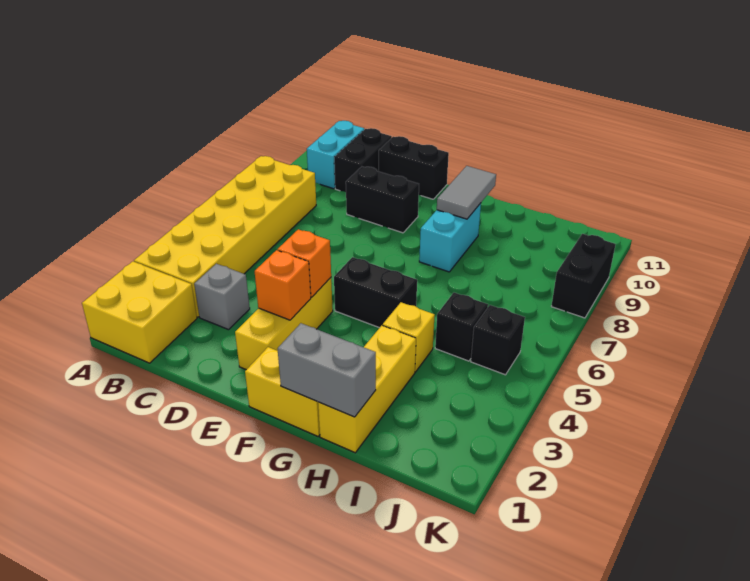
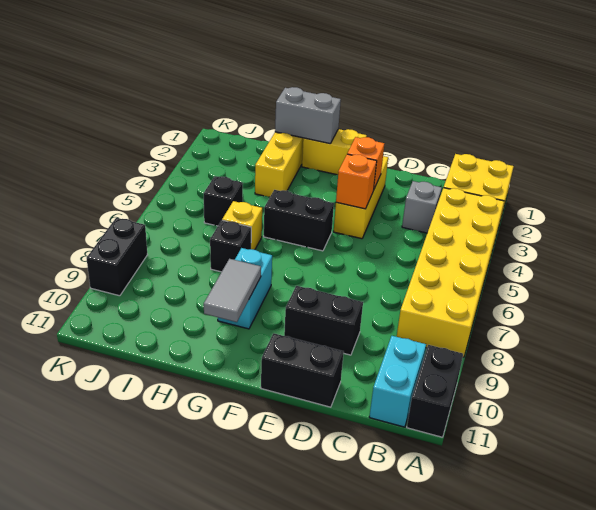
black brick C10:C11 level 1 -> black brick A10:A11 level 1
yellow brick H4 level 1 -> yellow brick H6 level 1
black brick J5 level 1 -> black brick H7 level 1

